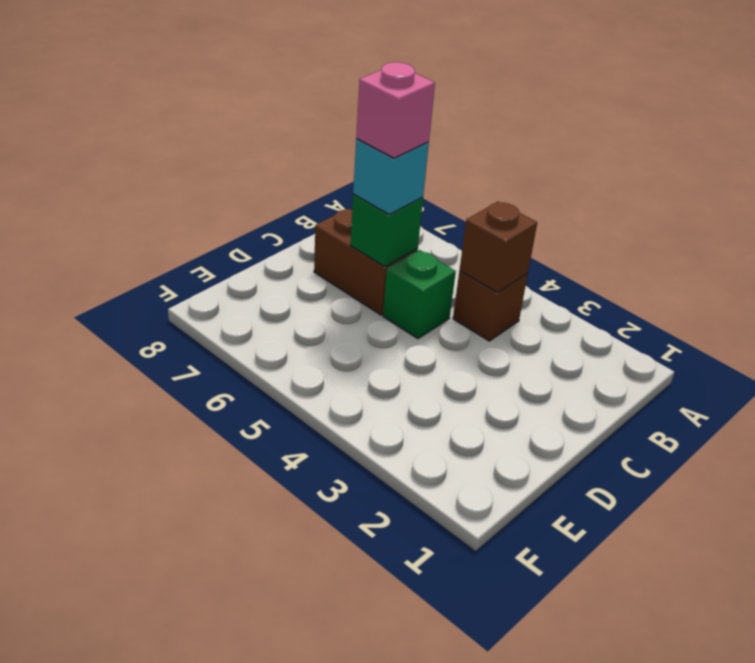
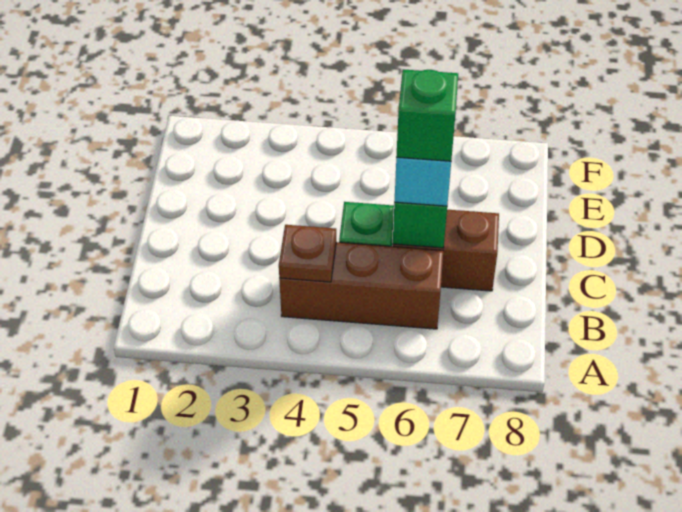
brown brick B4 level 1 -> brown brick B4:B6 level 1
brown brick B4 level 2 -> brown plate B4 level 2
pink brick C6 level 4 -> green brick C6 level 4

